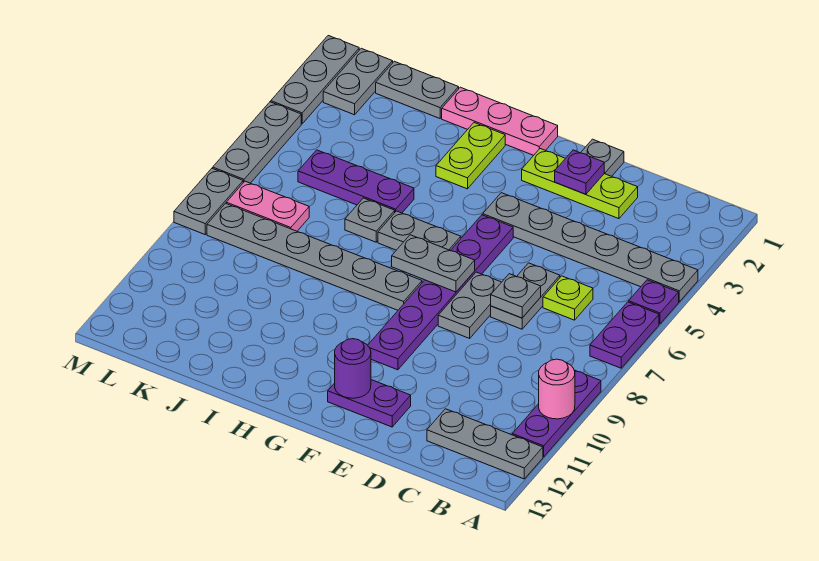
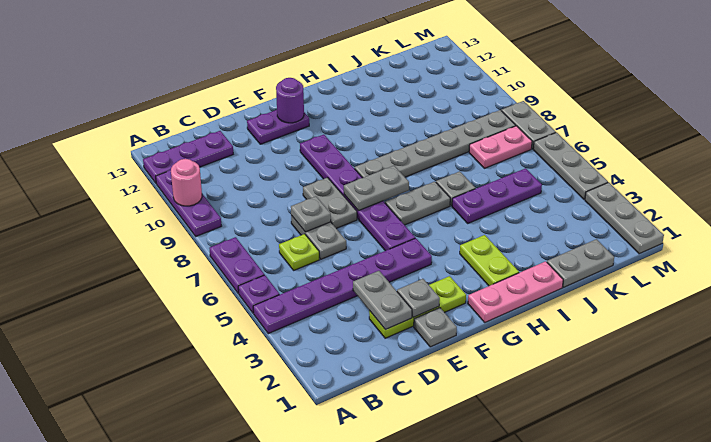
grey plate A4:F4 level 1 -> purple plate A4:F4 level 1
grey plate A12:C12 level 1 -> purple plate A12:C12 level 1
purple plate E2 level 2 -> grey plate E2 level 2
grey plate L1:L2 level 1 -> grey plate D2:D3 level 2

